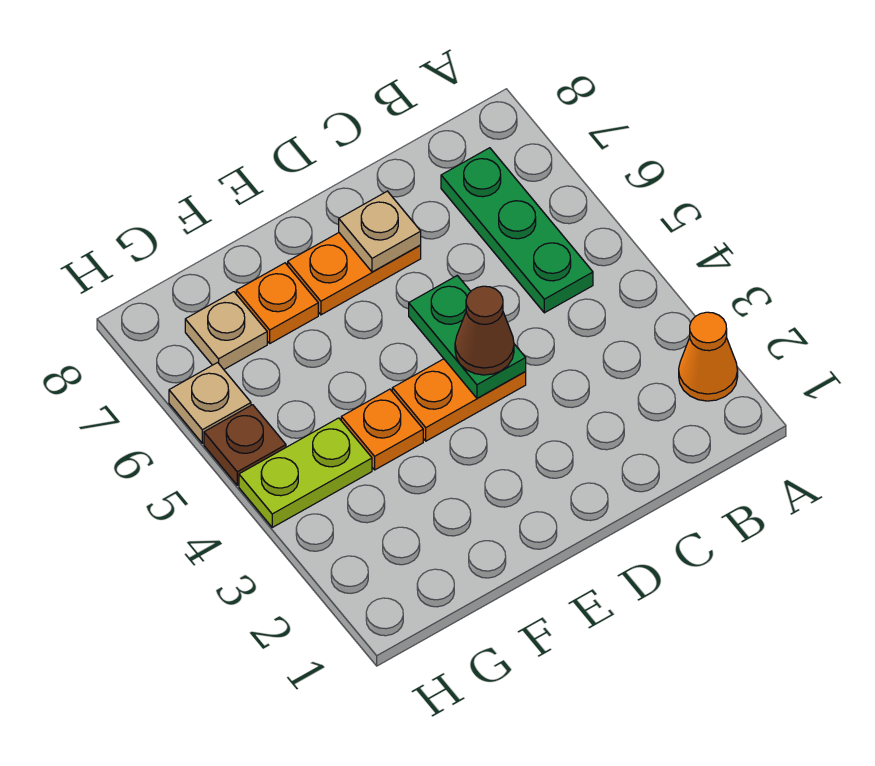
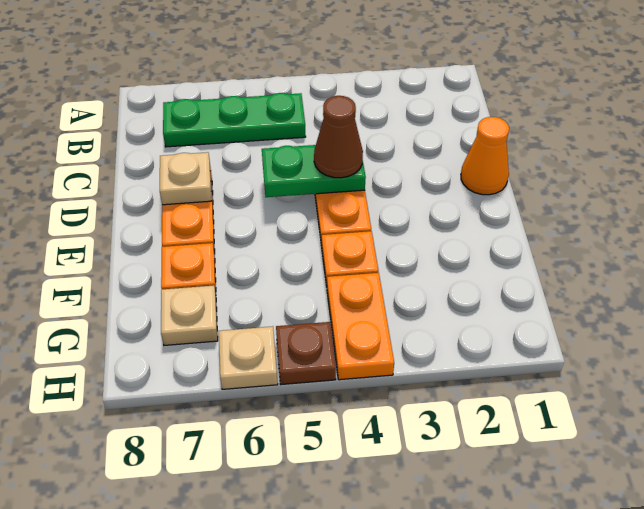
orange cone A2 level 1 -> orange cone D1 level 1
lime plate G4:H4 level 1 -> orange plate G4:H4 level 1

